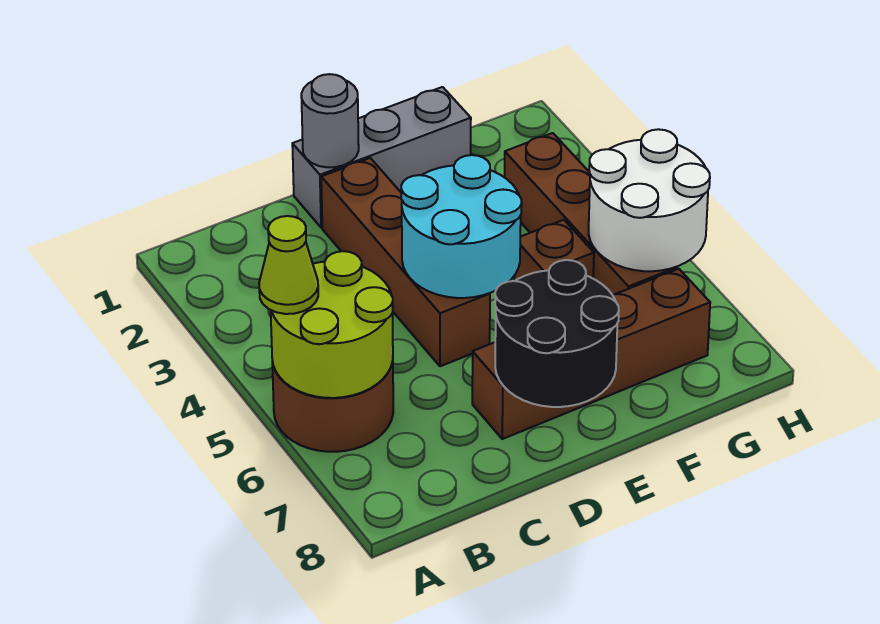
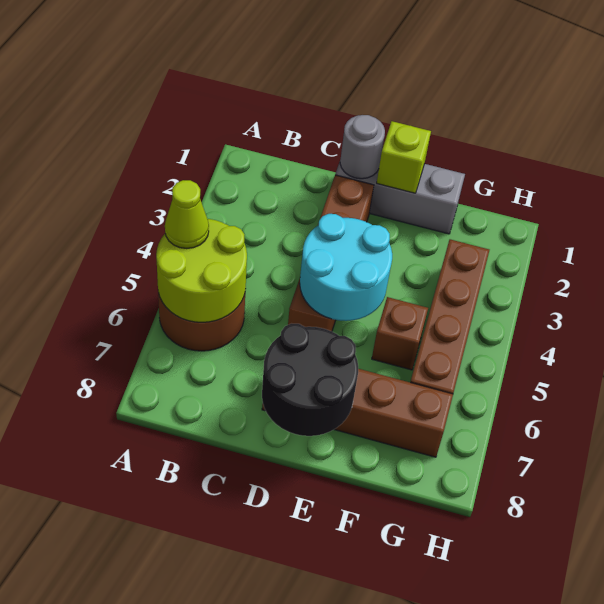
none -> lime brick E1 level 2
white round brick G5:H6 level 2 -> none

